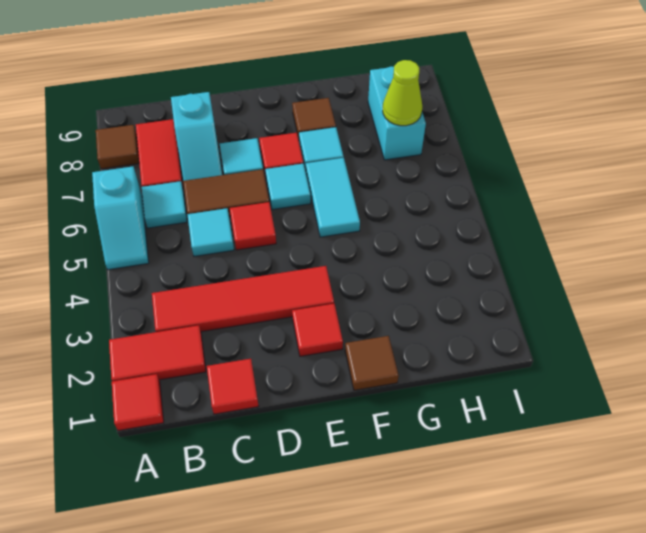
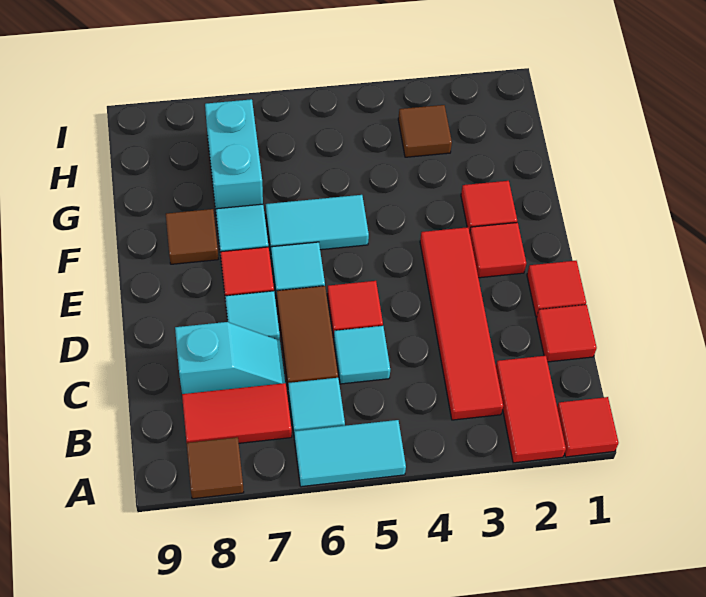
cyan slope A5:A6 level 1 top 6 -> cyan tile A5:A6 level 1
none -> red tile D1 level 1
brown tile F1 level 1 -> brown tile H3 level 1
none -> red tile F2 level 1
cyan brick H7:H8 level 1 -> cyan brick G7:H7 level 1
lime cone H7 level 2 -> none

